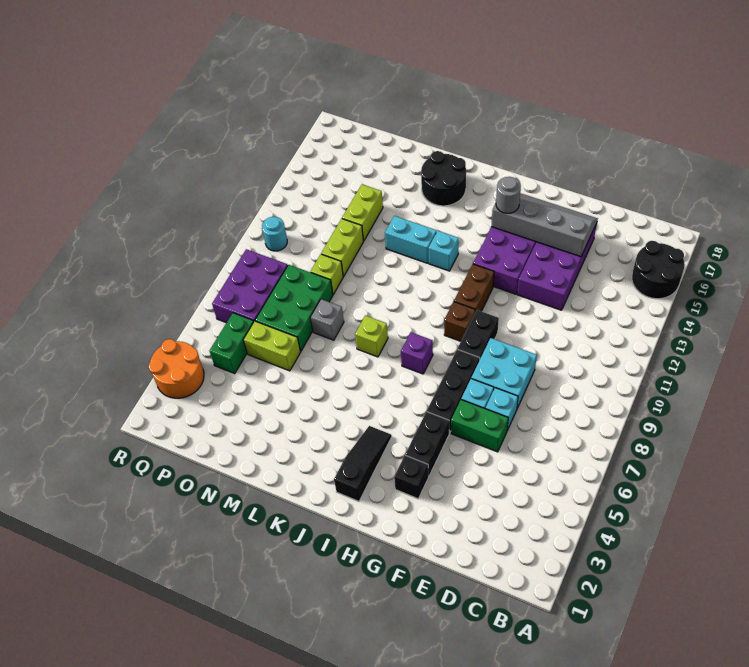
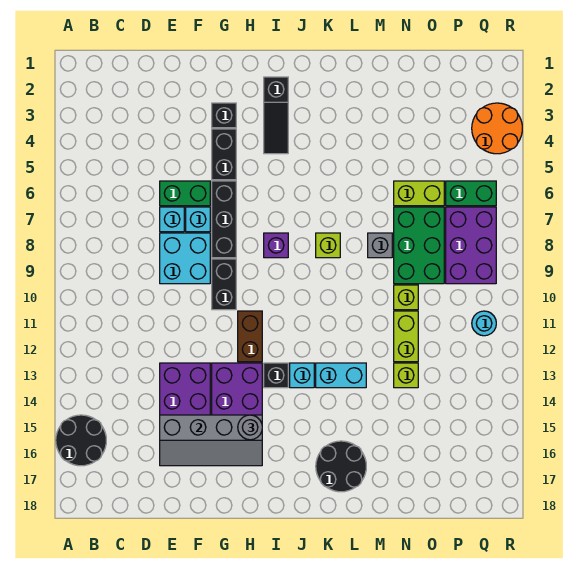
brown brick H10 level 1 -> none
none -> black brick I13 level 1
lime brick N13:N14 level 1 -> lime brick N13 level 1
green brick P5:P6 level 1 -> green brick P6:Q6 level 1

